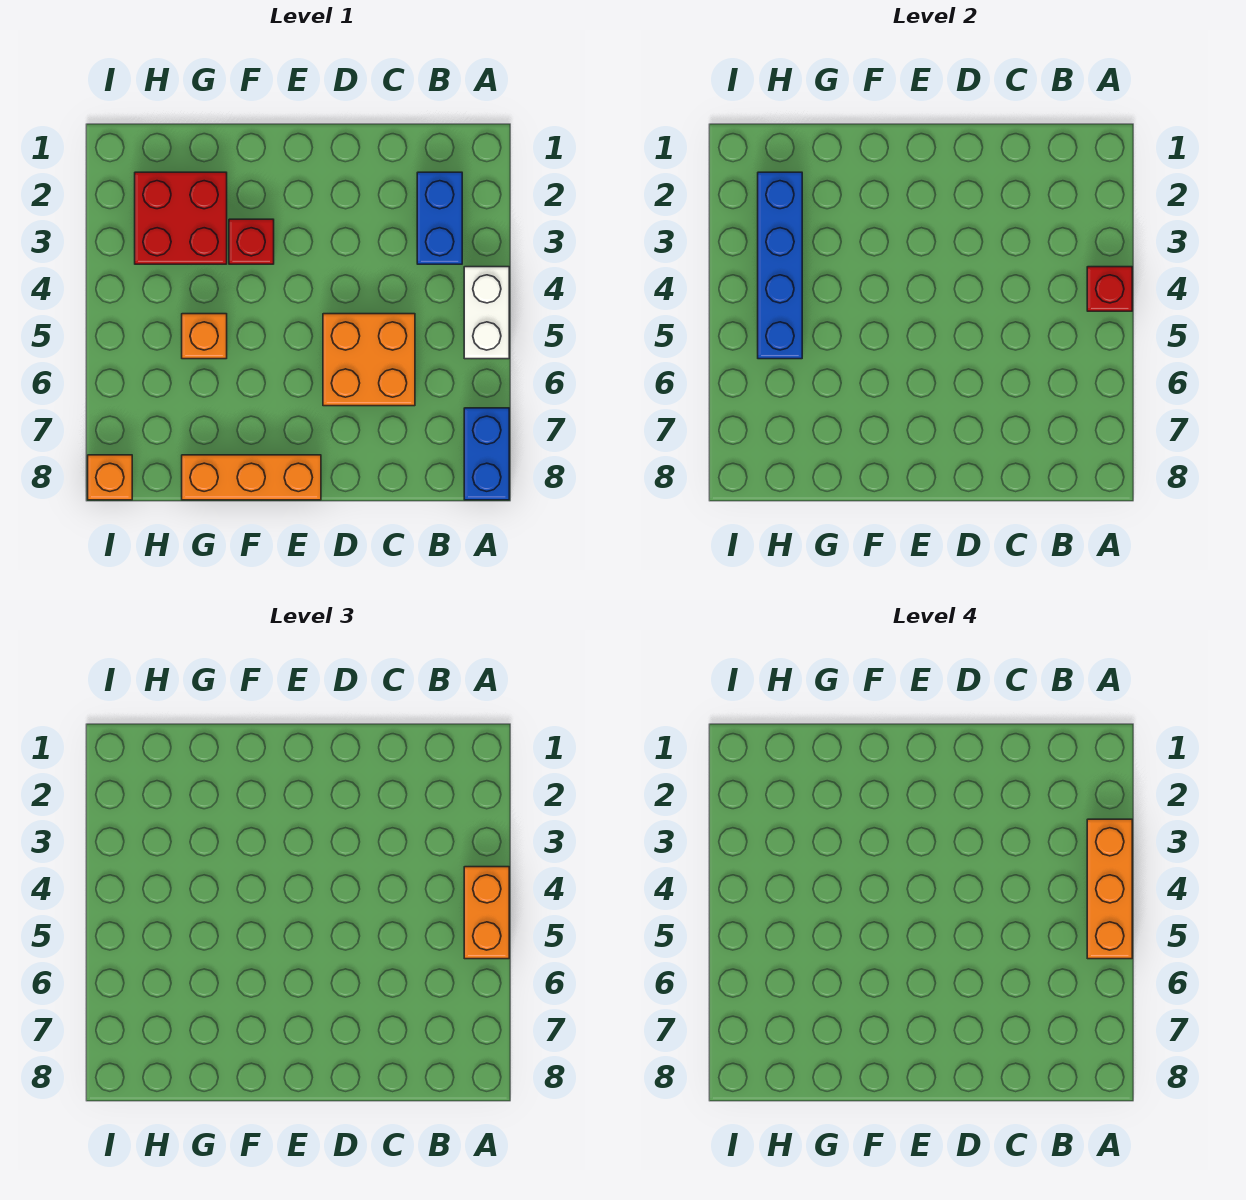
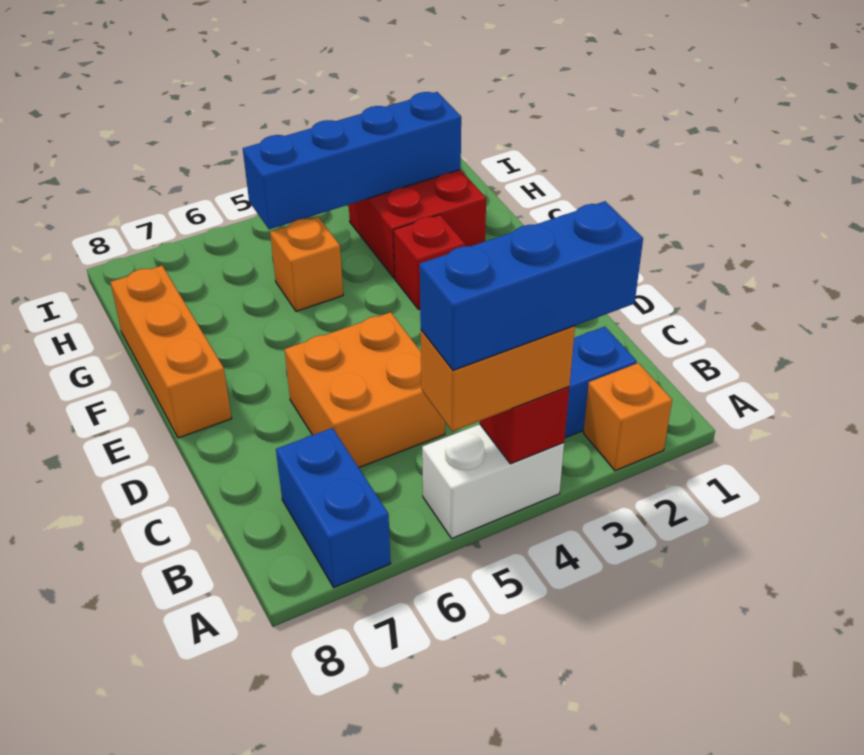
orange brick A3:A5 level 4 -> blue brick A3:A5 level 4
blue brick A7:A8 level 1 -> blue brick A7:B7 level 1
orange brick I8 level 1 -> orange brick A2 level 1

